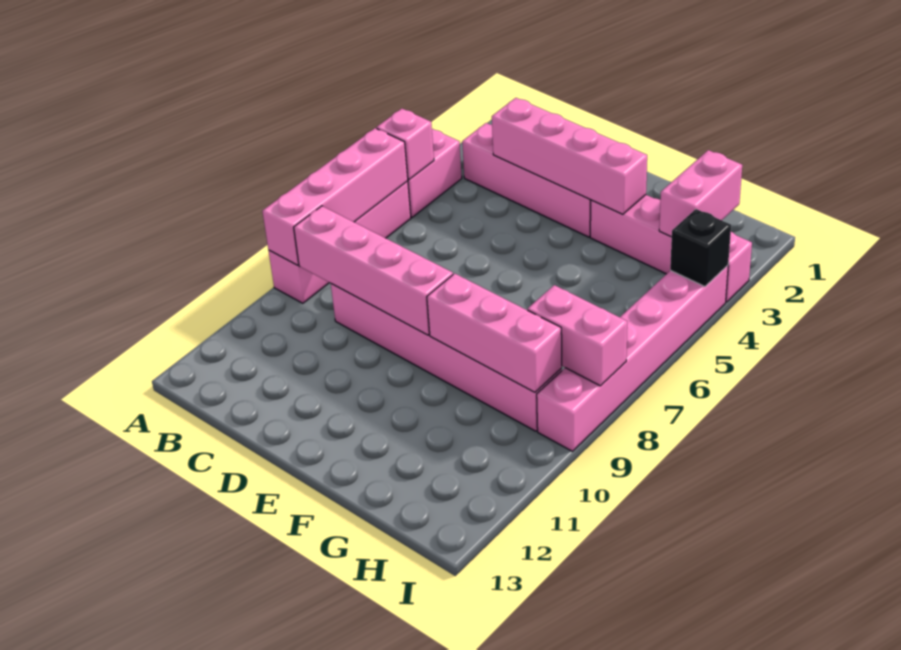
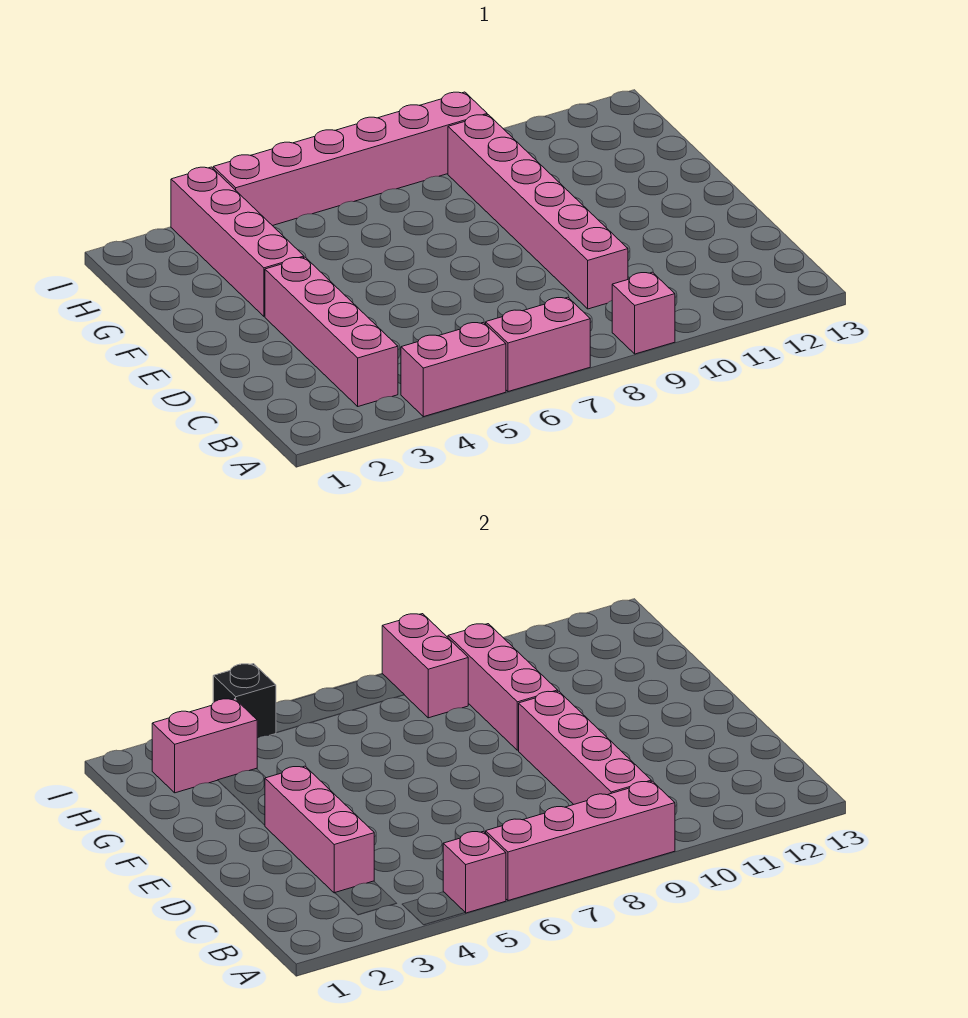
pink brick C3:F3 level 2 -> pink brick C3:E3 level 2

